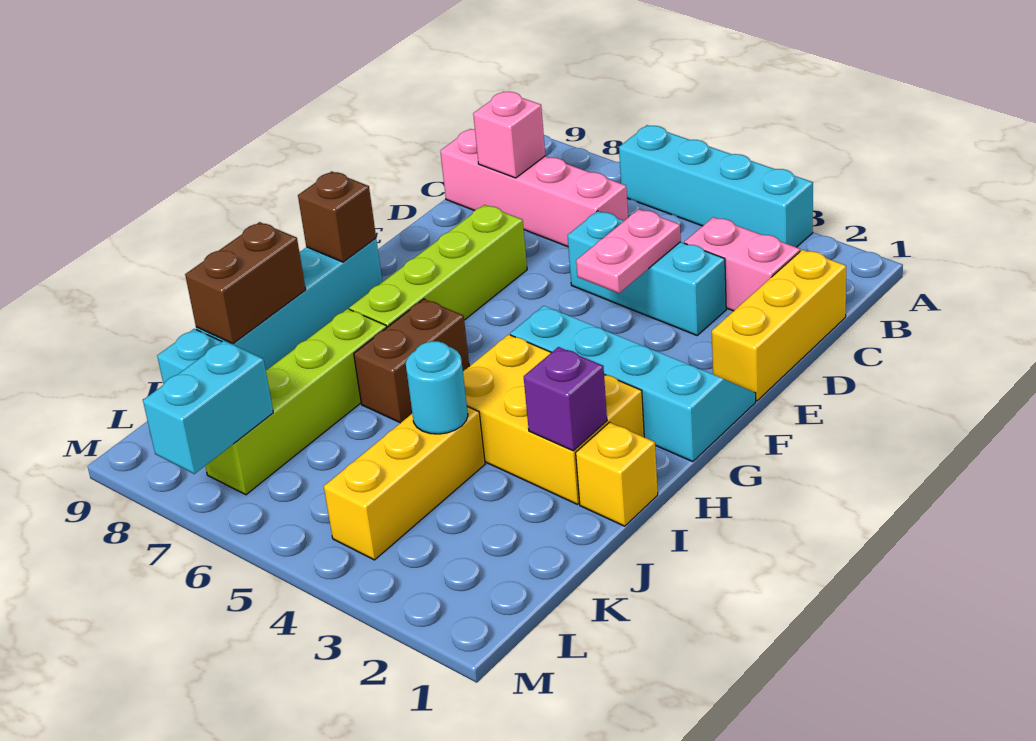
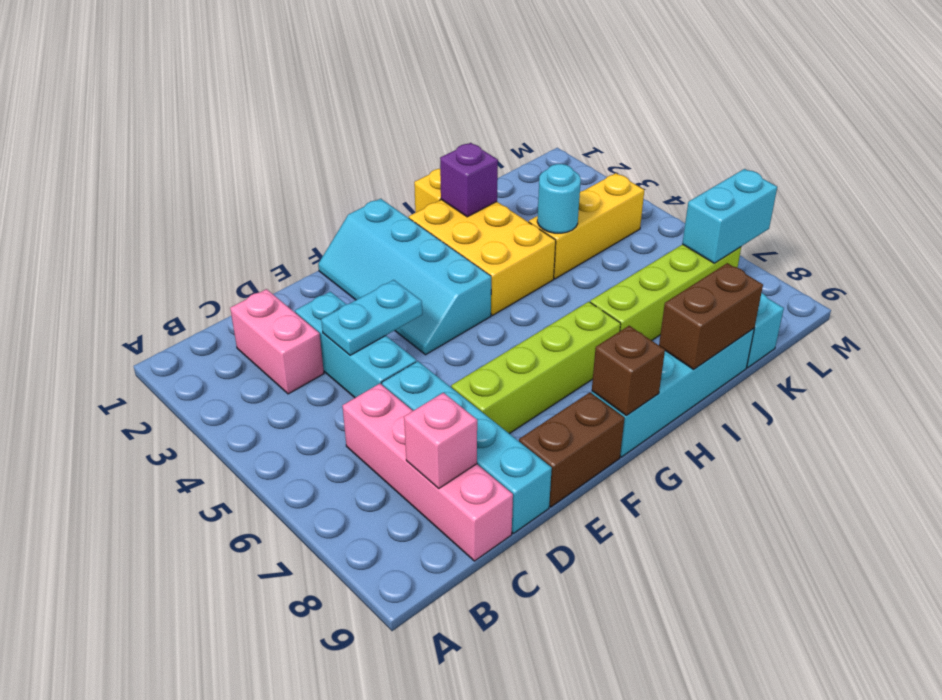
cyan brick A3:A6 level 1 -> cyan brick D6:D9 level 1
yellow brick C1:E1 level 1 -> none
pink plate D4:E4 level 2 -> cyan plate D4:E4 level 2
brown brick H6:I6 level 1 -> brown brick E9:F9 level 1

